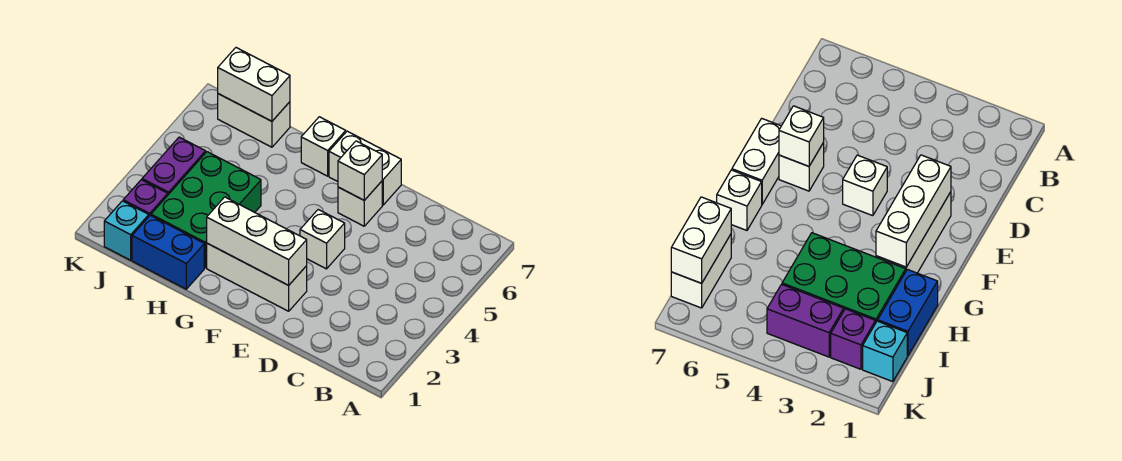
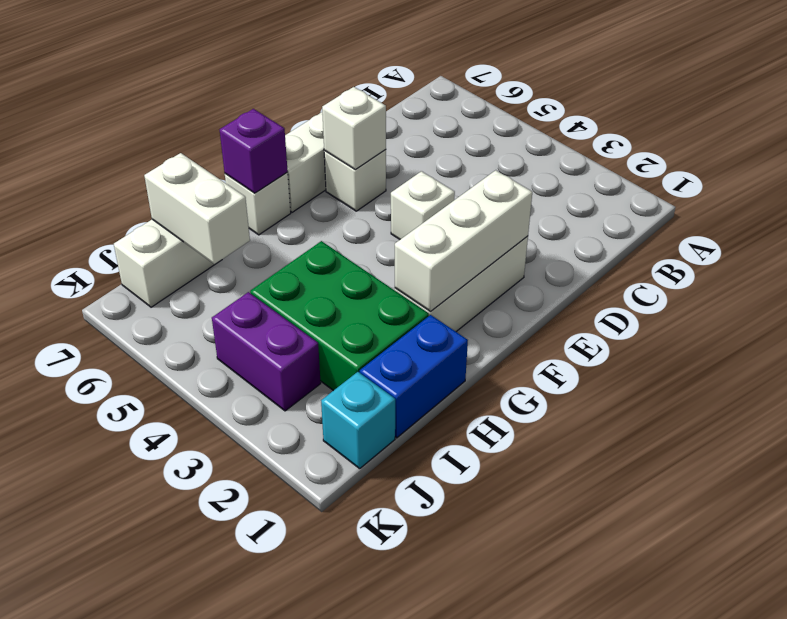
white brick I7:J7 level 2 -> white brick I6:I7 level 2
purple brick J2 level 1 -> purple brick G7 level 2

